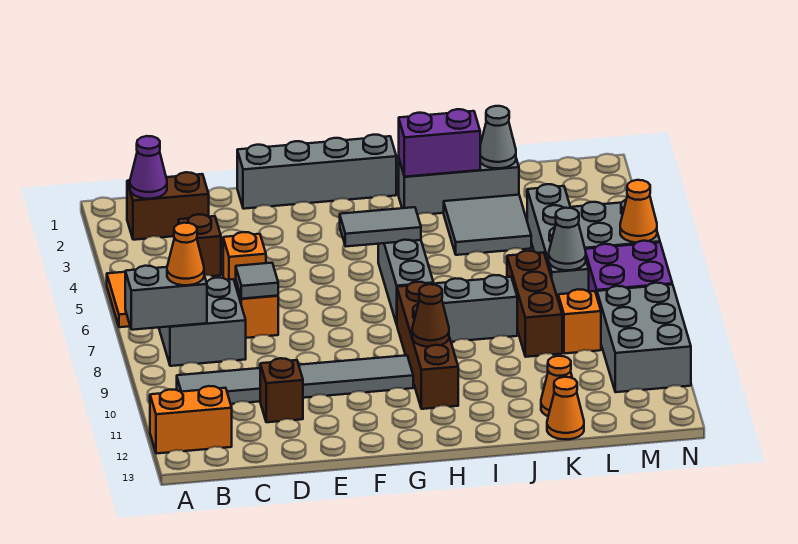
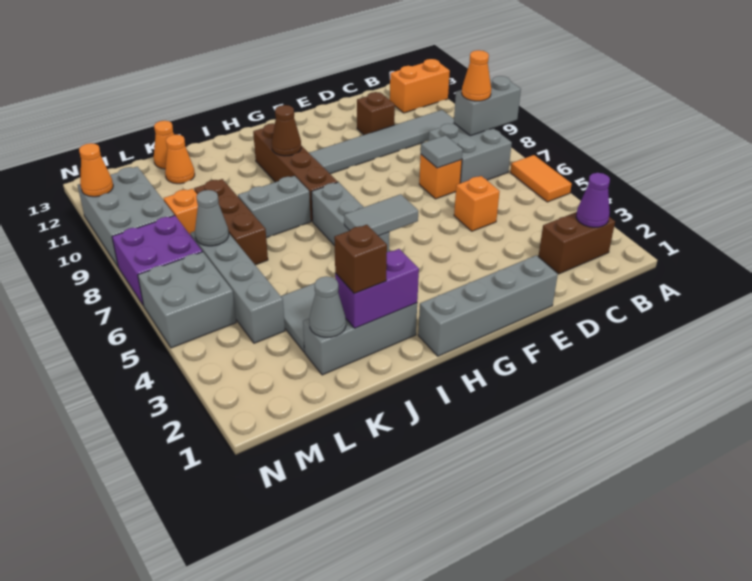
brown brick C4 level 1 -> brown brick J2 level 3
orange cone N6 level 2 -> orange cone N11 level 2

